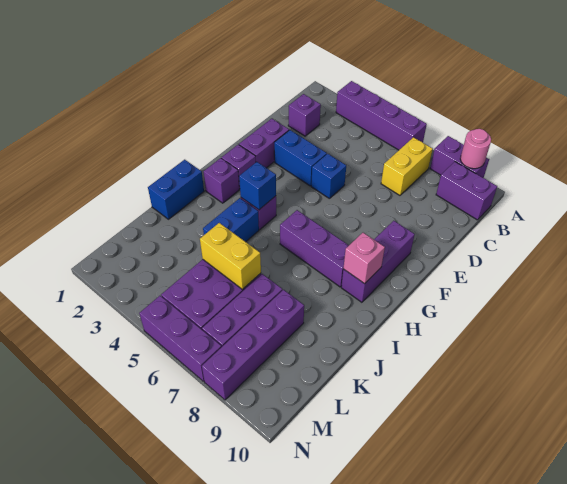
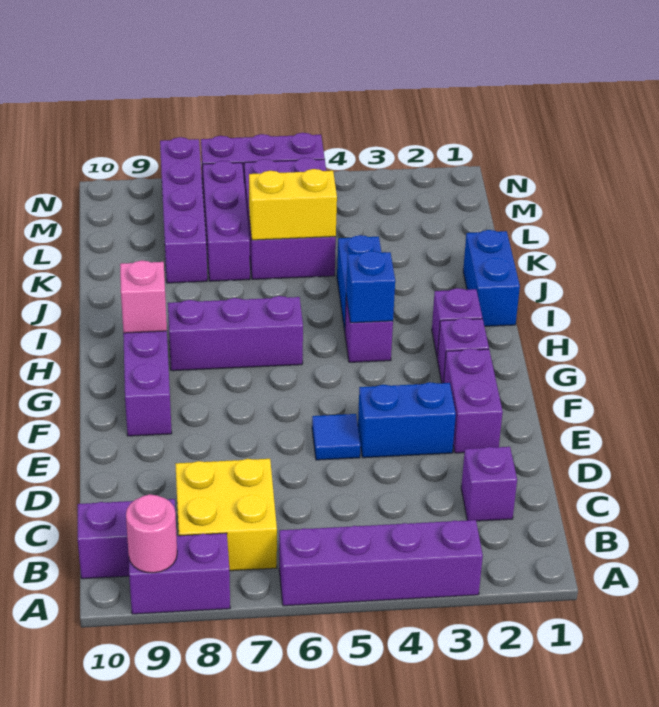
yellow brick B7:C7 level 1 -> yellow brick B7:C8 level 1
blue brick E5 level 1 -> blue tile E5 level 1

